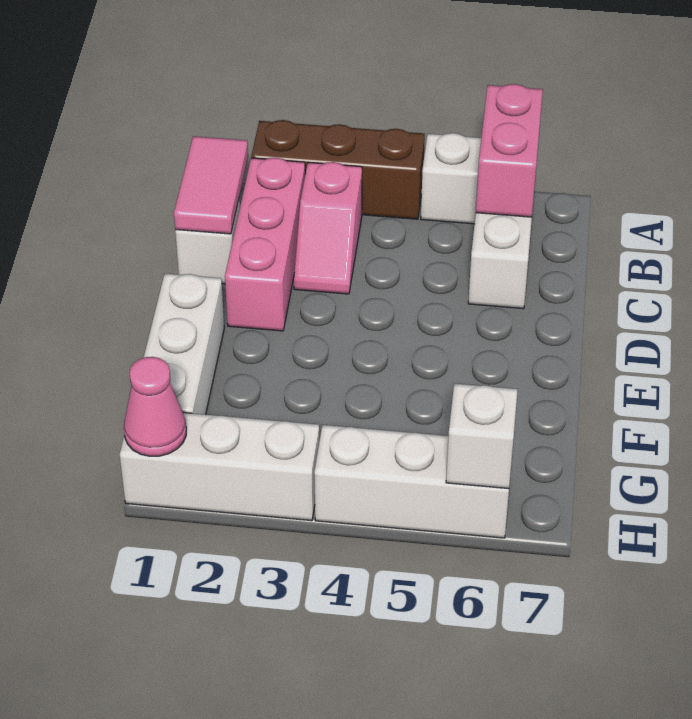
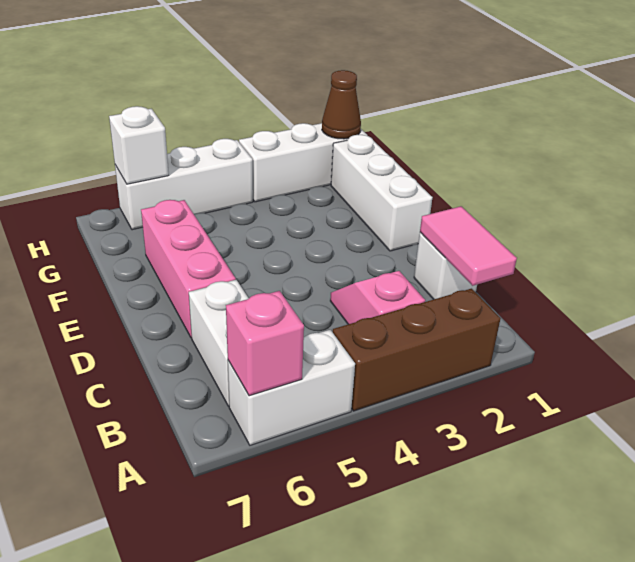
pink brick A6:B6 level 2 -> pink brick A6 level 2
pink brick B2:D2 level 1 -> pink brick D6:F6 level 1
pink cone H1 level 2 -> brown cone H1 level 2

